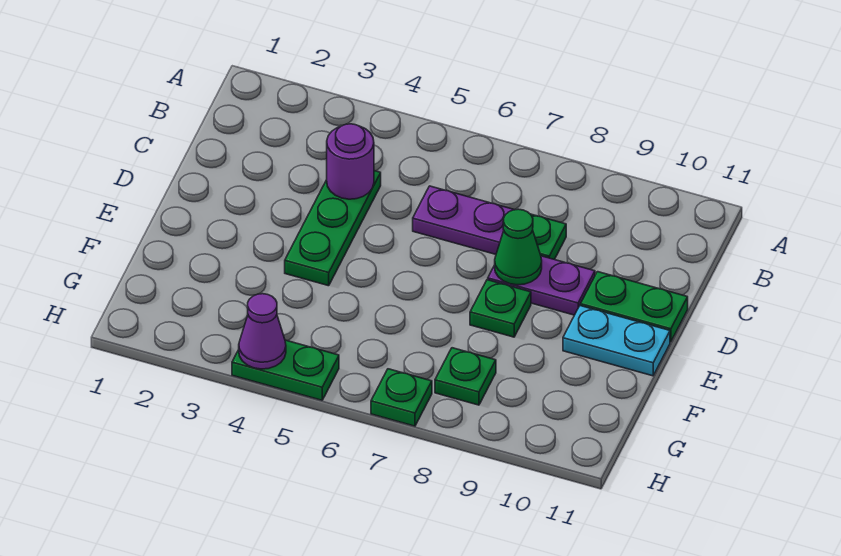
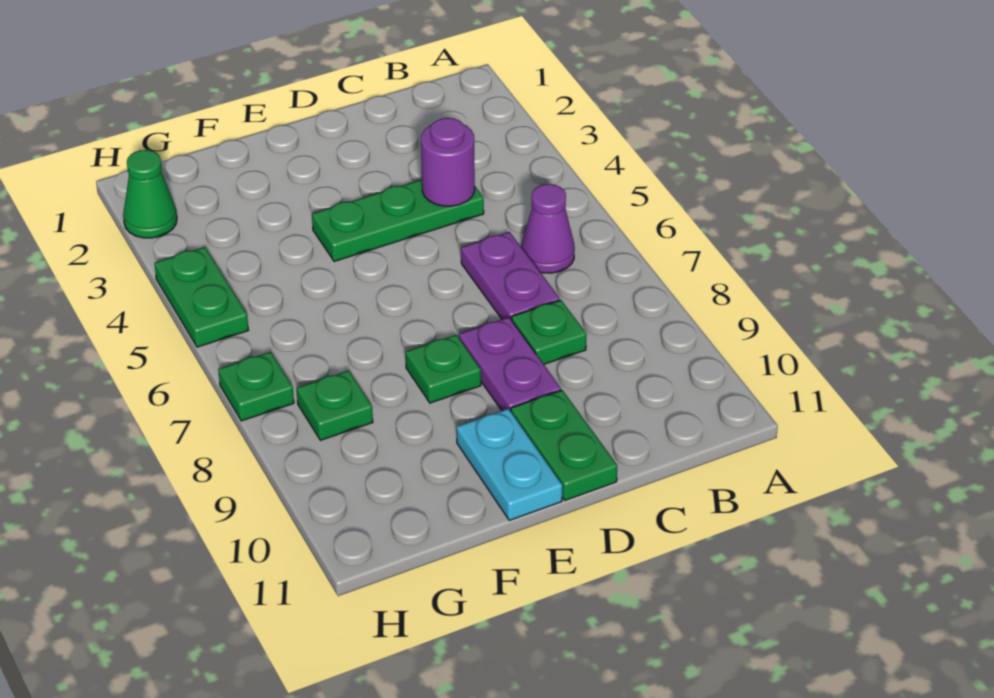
green cone D8 level 2 -> green cone H2 level 1
purple cone H4 level 2 -> purple cone B6 level 1

